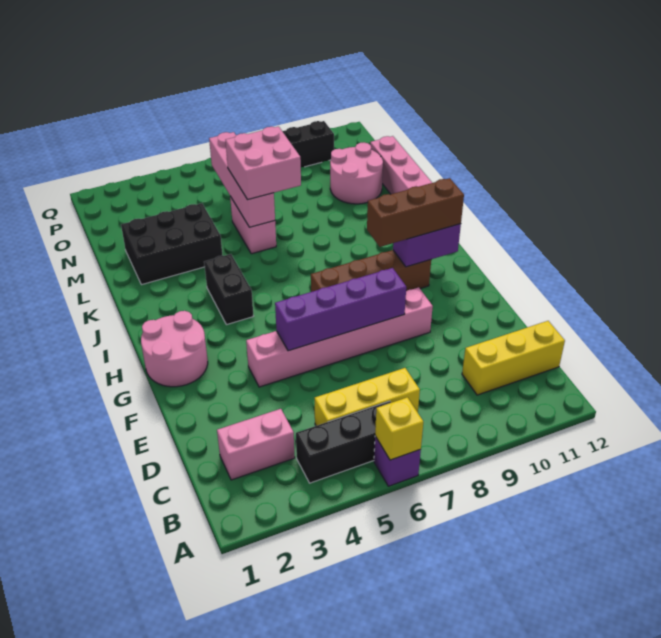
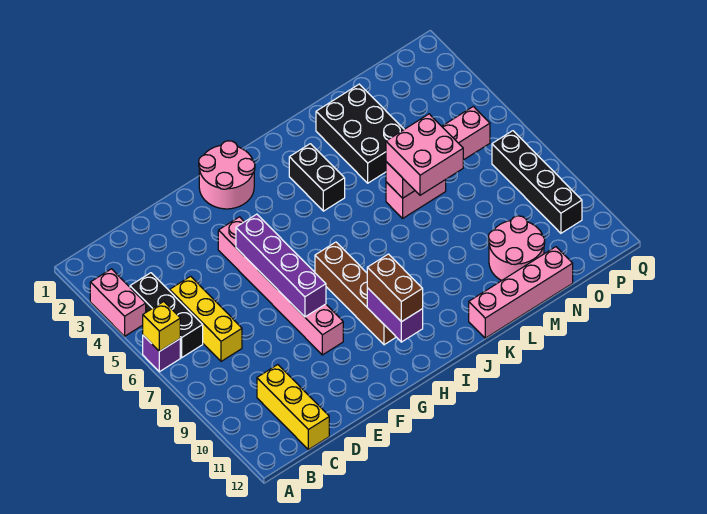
pink brick C2:C3 level 1 -> pink brick A3:A4 level 1
brown brick H9:H11 level 3 -> brown brick H10:H11 level 3
black brick I4:J4 level 1 -> black brick J3:J4 level 1

